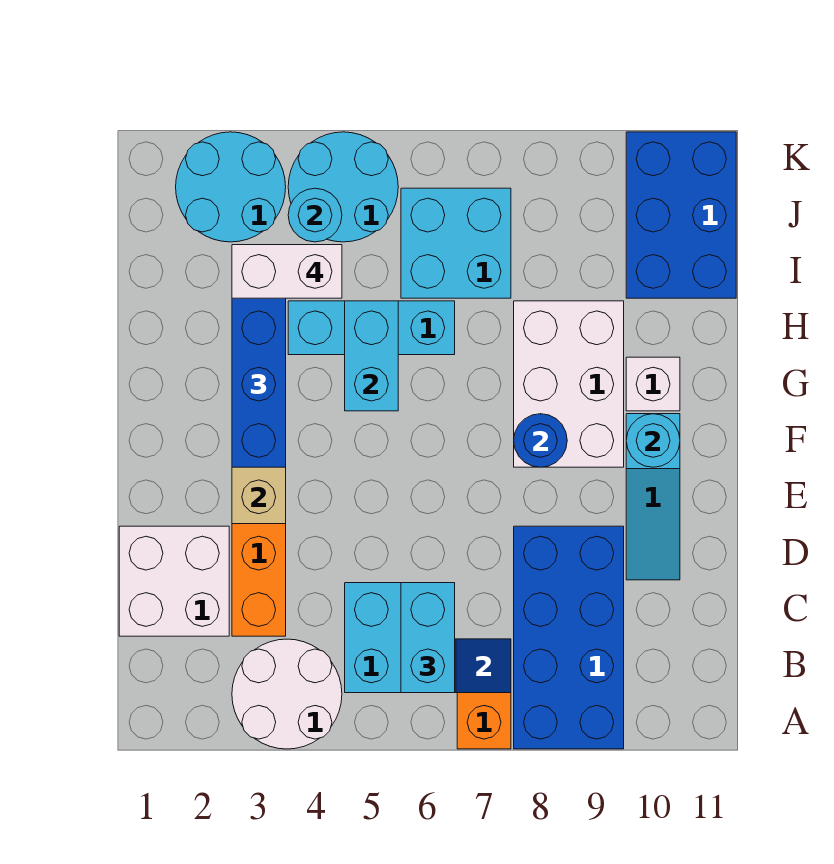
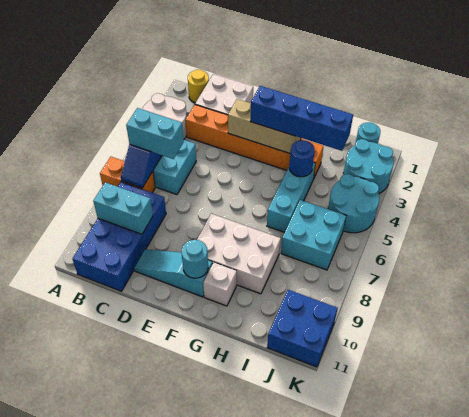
blue brick A8:D9 level 1 -> blue brick B8:C11 level 1
none -> yellow round brick B1 level 1
blue round brick F8 level 2 -> blue round brick H4 level 2
cyan brick G5:H5 level 2 -> cyan brick B9:C9 level 2
white brick I3:I4 level 4 -> none
blue brick I10:K11 level 1 -> blue brick J10:K11 level 1
cyan round brick J4 level 2 -> cyan round brick J1 level 1

